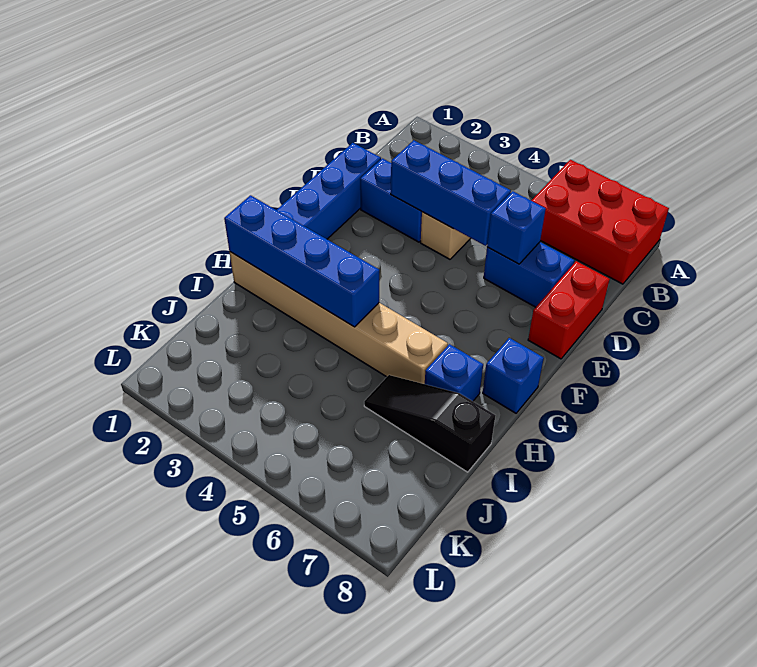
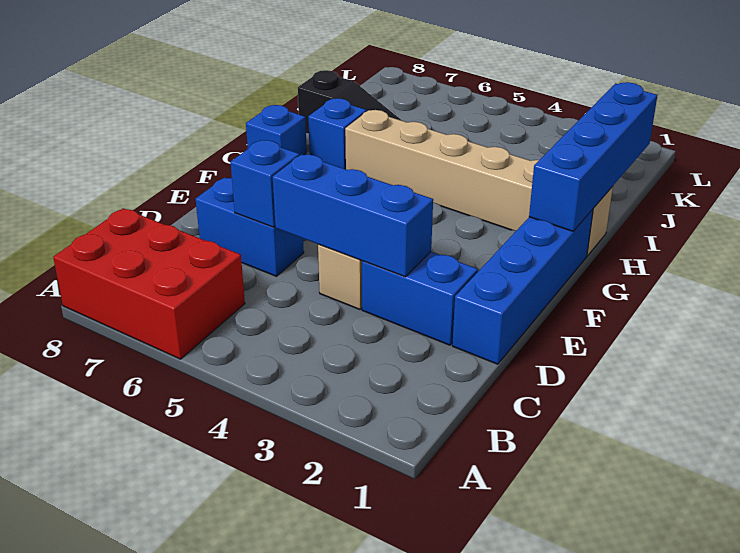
red brick D8:E8 level 1 -> none
blue brick H1:H4 level 2 -> blue brick G1:J1 level 2

